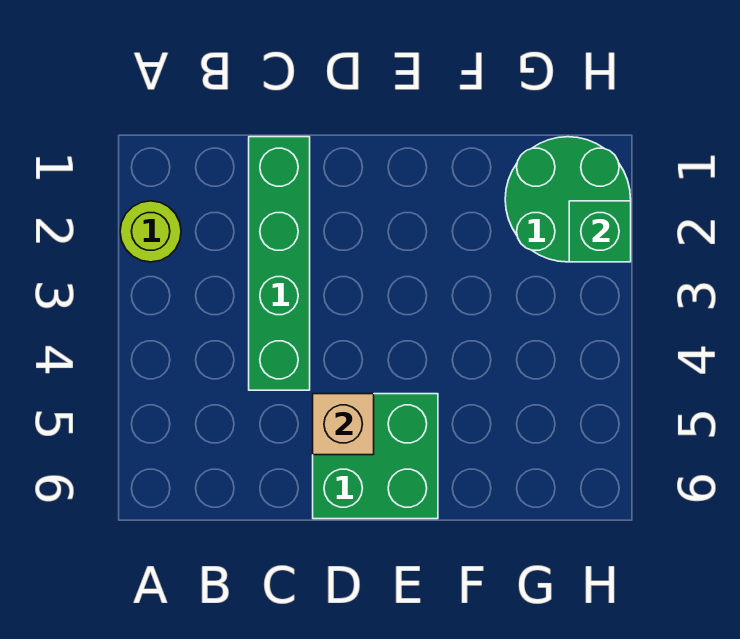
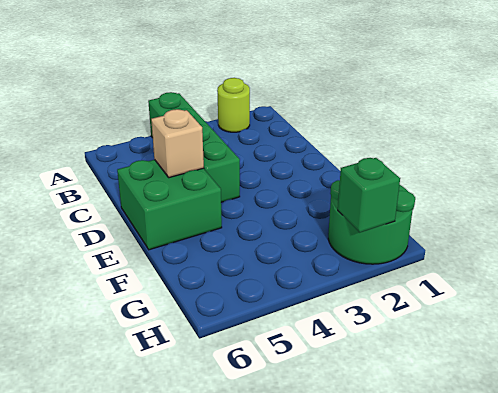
green brick C1:C4 level 1 -> green brick A4:D4 level 1

